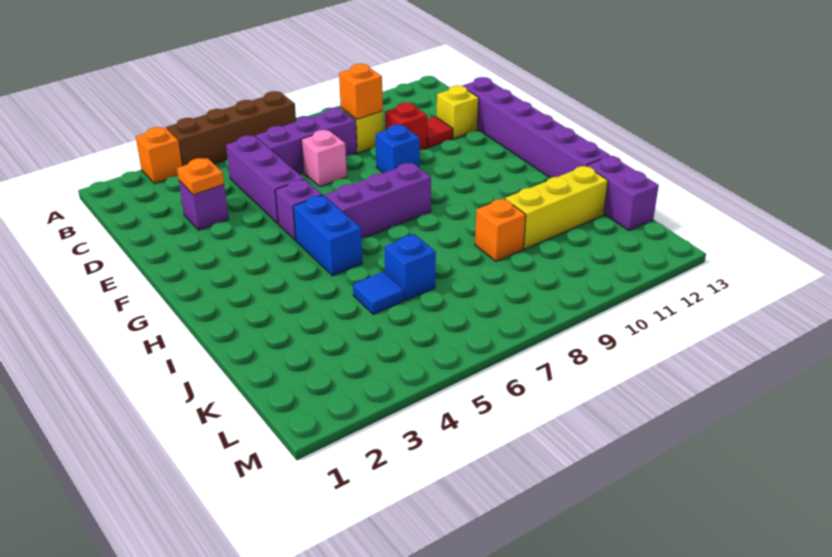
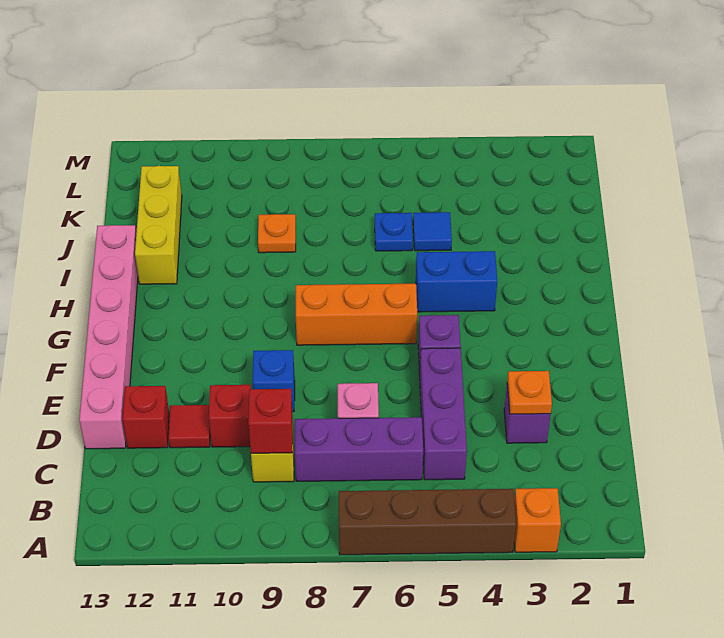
orange brick C9 level 2 -> red brick C9 level 2
yellow brick D12 level 1 -> red brick D12 level 1
purple brick D13:I13 level 1 -> pink brick D13:I13 level 1
blue brick G5:H5 level 1 -> blue brick H4:H5 level 1
purple brick G6:G8 level 1 -> orange brick G6:G8 level 1
blue brick J6 level 1 -> blue plate J6 level 1
orange brick J9 level 1 -> orange plate J9 level 1
yellow brick J10:J12 level 1 -> yellow brick I12:K12 level 1
purple brick J13:K13 level 1 -> none

